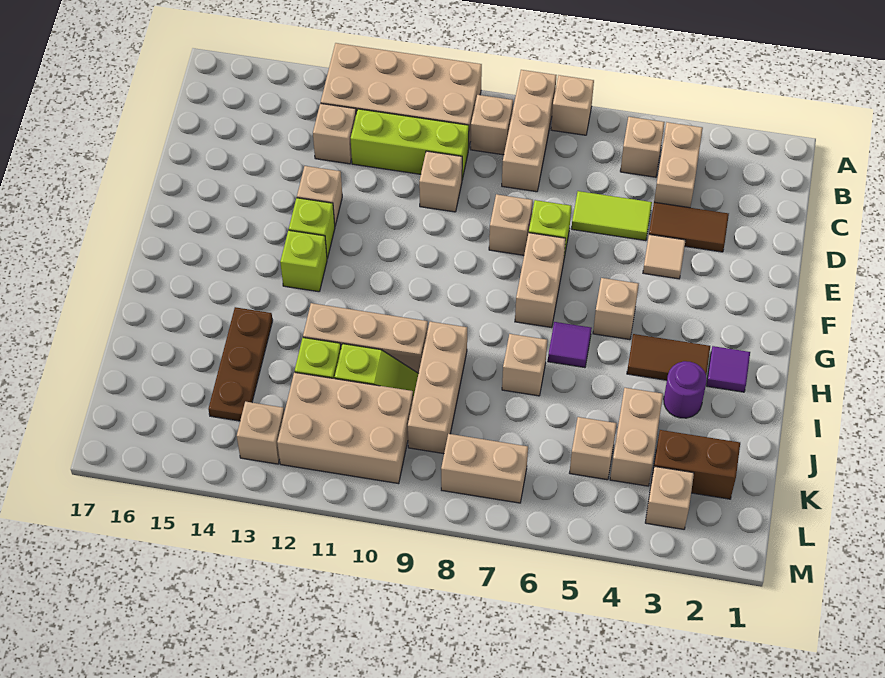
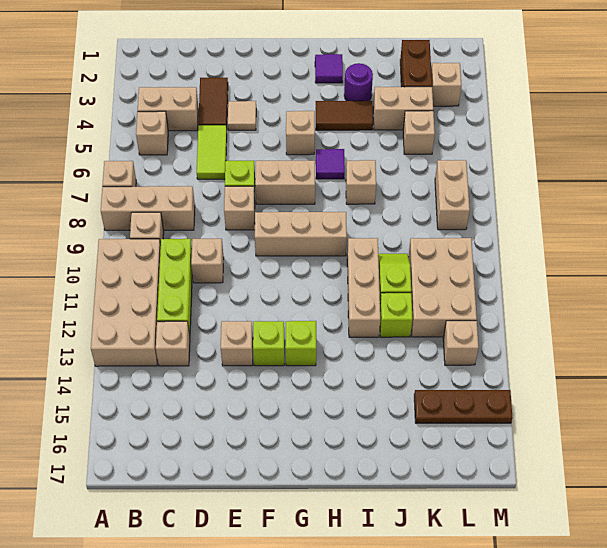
brown tile H3:H4 level 1 -> brown tile H4:I4 level 1
tan brick I9:K9 level 1 -> tan brick F9:H9 level 1
brown plate I14:K14 level 1 -> brown plate K15:M15 level 1

